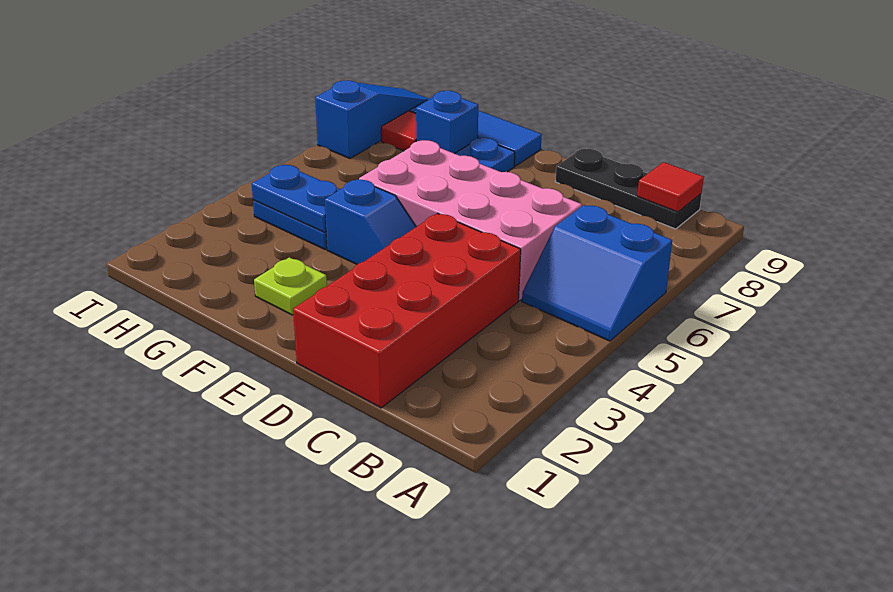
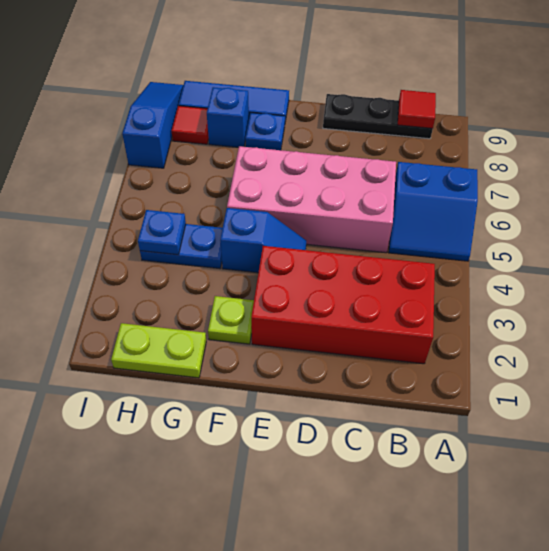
red brick C1:D4 level 1 -> red brick B2:E3 level 1
none -> lime plate G1:H1 level 1
blue plate G4:H4 level 2 -> blue plate H4 level 2

